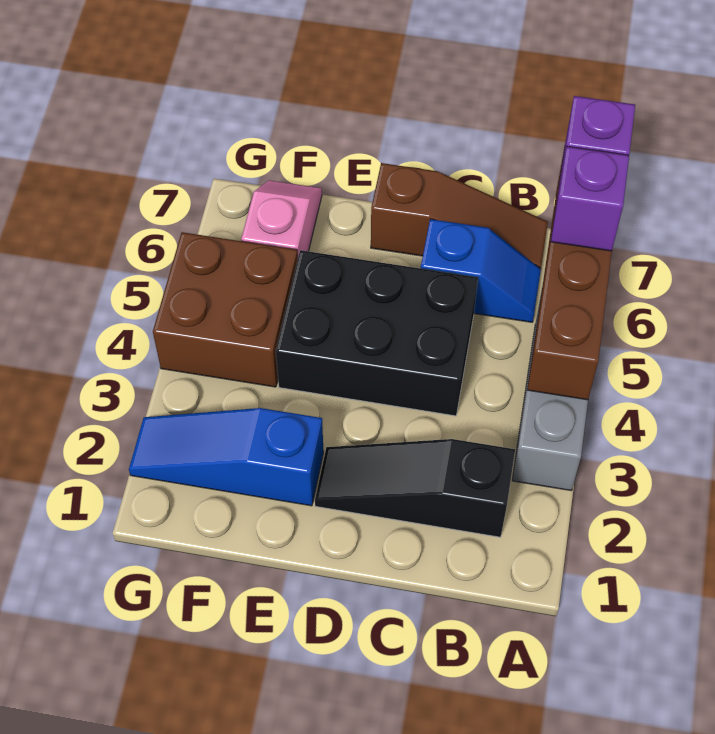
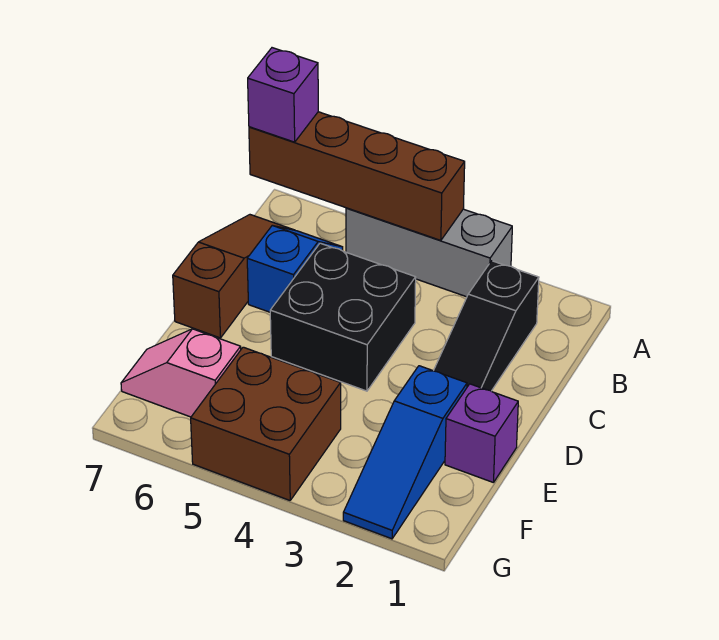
purple brick A6 level 3 -> purple brick E1 level 1
black brick C4:E5 level 1 -> black brick C4:D5 level 1

